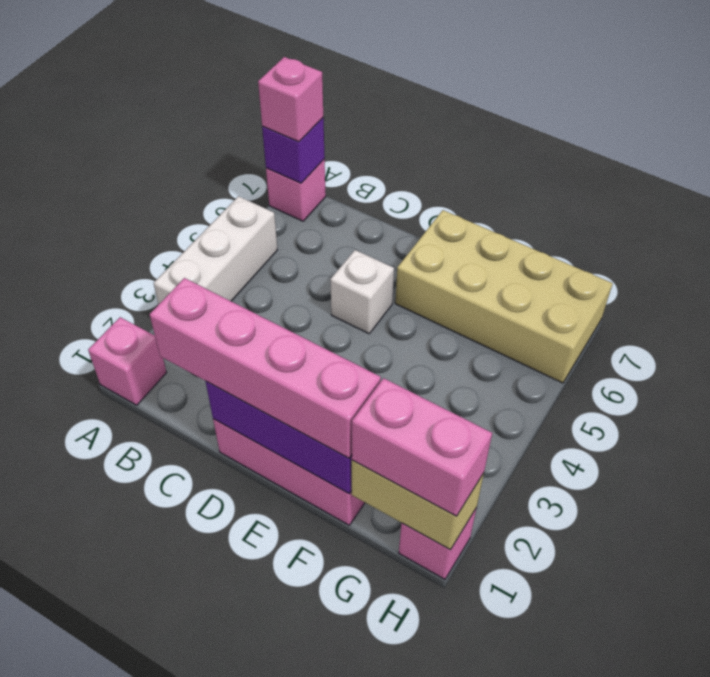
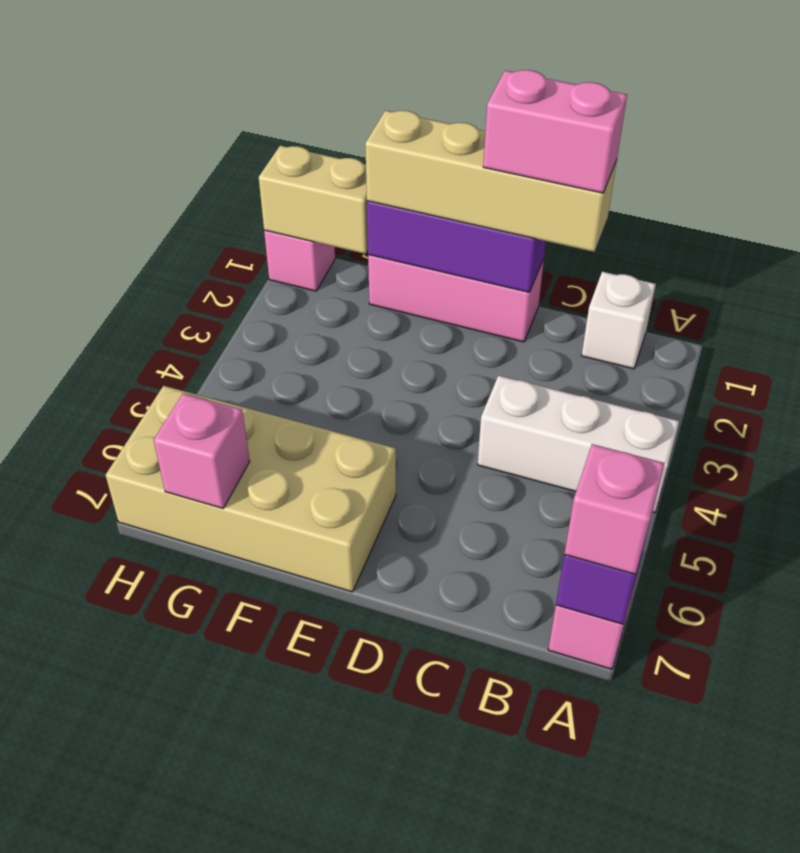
pink brick A1 level 1 -> pink brick G7 level 2
white brick A3:A5 level 1 -> white brick A4:C4 level 1
pink brick C1:F1 level 3 -> tan brick C1:F1 level 3
white brick D5 level 1 -> white brick B1 level 1
pink brick G1:H1 level 3 -> pink brick C1:D1 level 4

